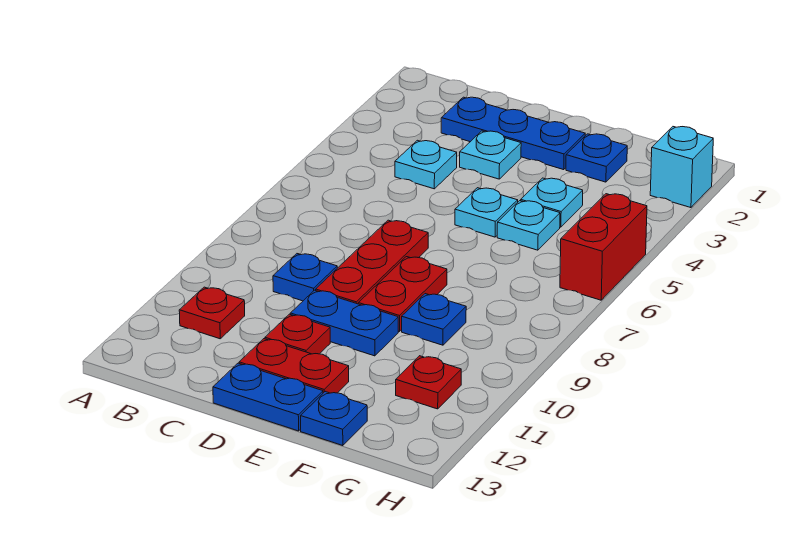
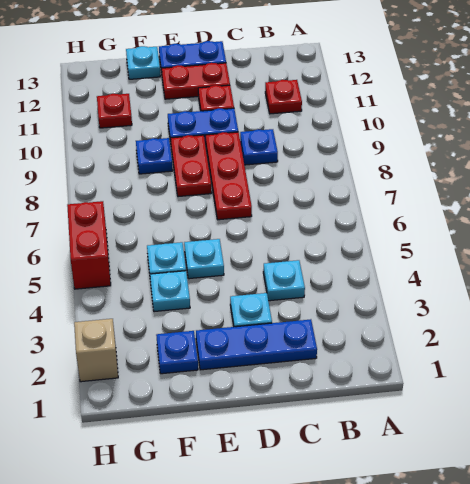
blue plate F13 level 1 -> cyan plate F13 level 1
cyan brick H2 level 1 -> tan brick H2 level 1

